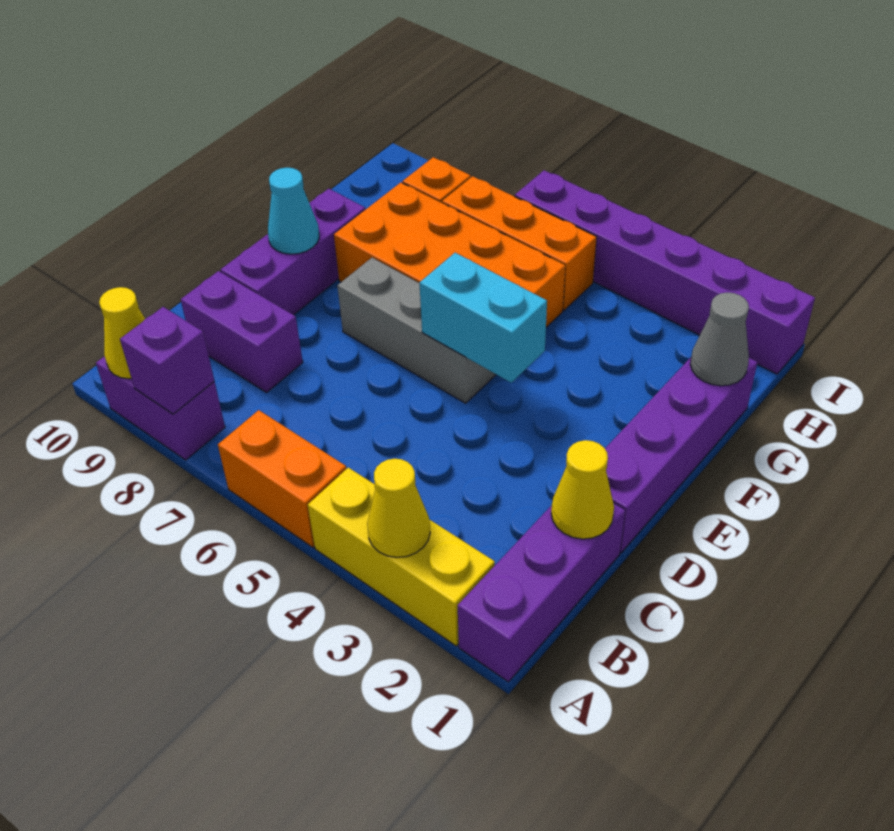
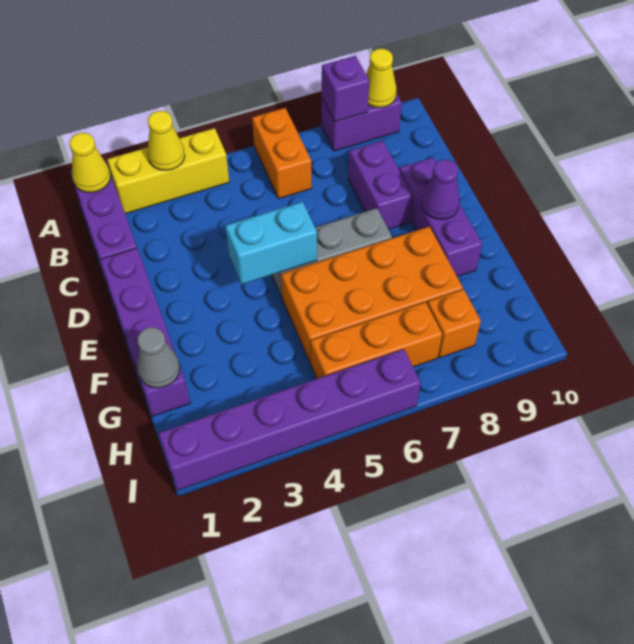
orange brick A5:A6 level 1 -> orange brick A6:B6 level 1
yellow cone C1 level 2 -> yellow cone A1 level 2
purple brick C8:C9 level 1 -> purple brick C8:D8 level 1
cyan cone E9 level 2 -> purple cone E9 level 2

